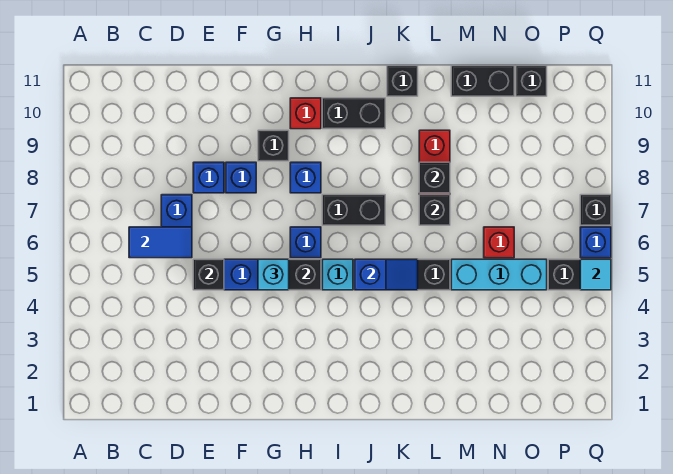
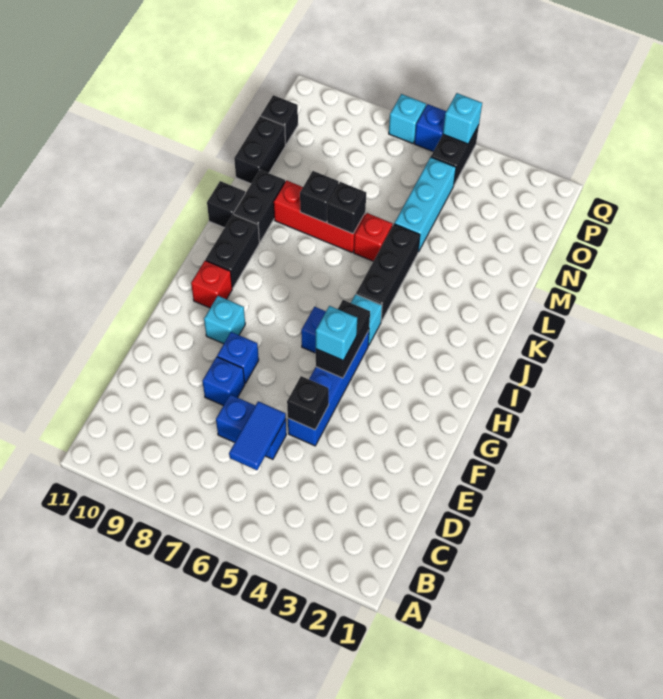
black brick G9 level 1 -> cyan brick G9 level 1
blue brick H8 level 1 -> none
black brick I7:J7 level 1 -> black brick K10:L10 level 1
blue slope J5:K5 level 2 top J -> none
red brick N6 level 1 -> red brick L6 level 1
cyan tile Q5 level 2 -> cyan brick Q5 level 2
black brick Q7 level 1 -> cyan brick Q7 level 1

